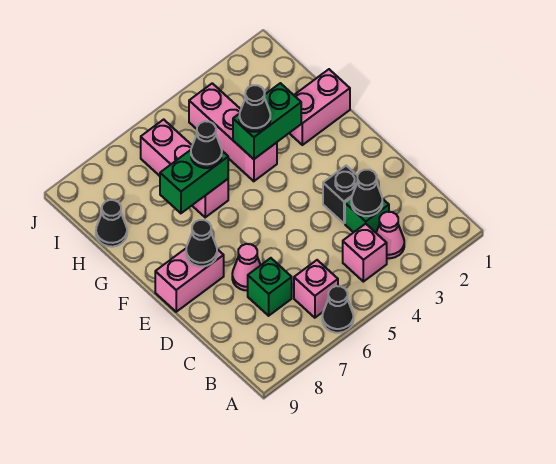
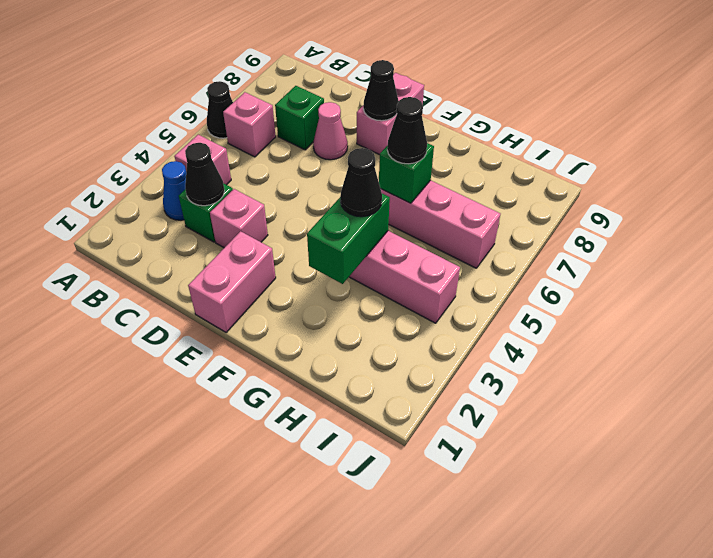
pink cone B3 level 1 -> blue cone B3 level 1
black brick D3 level 1 -> pink brick D3 level 1
pink brick G1:G2 level 1 -> pink brick E1:E2 level 1
green brick G6:G7 level 2 -> green brick G6 level 2
black cone H9 level 1 -> none

